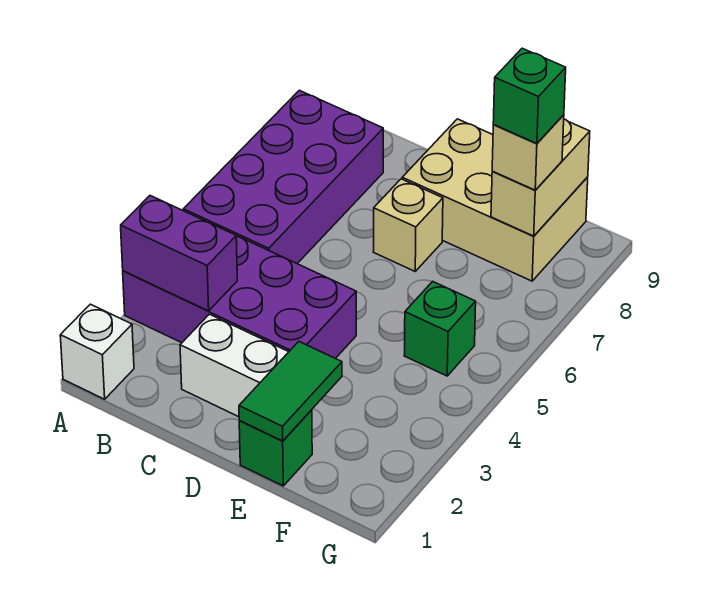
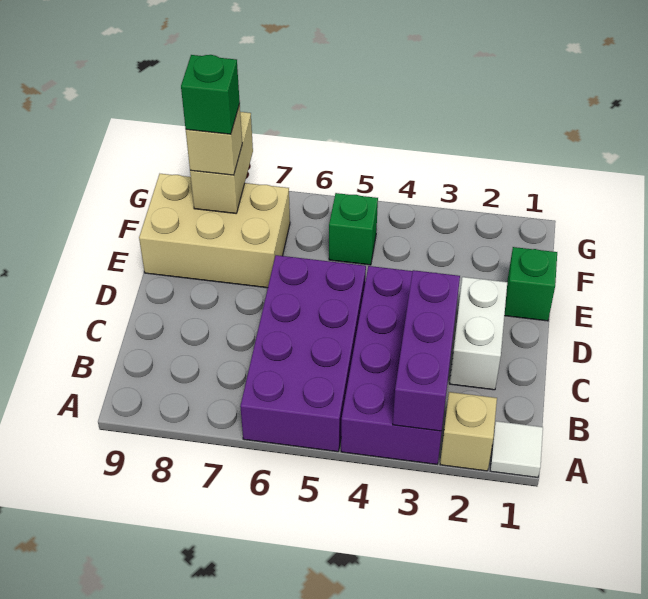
white brick A1 level 1 -> white tile A1 level 1
purple brick A3:B3 level 2 -> purple brick A3:C3 level 2
purple brick A5:B8 level 1 -> purple brick A5:D6 level 1
tan brick D7 level 1 -> tan brick A2 level 1
tan brick D8:F9 level 1 -> tan brick E7:F9 level 1
green tile E1:E2 level 2 -> none
tan brick F8:F9 level 2 -> tan brick F8:G8 level 2

